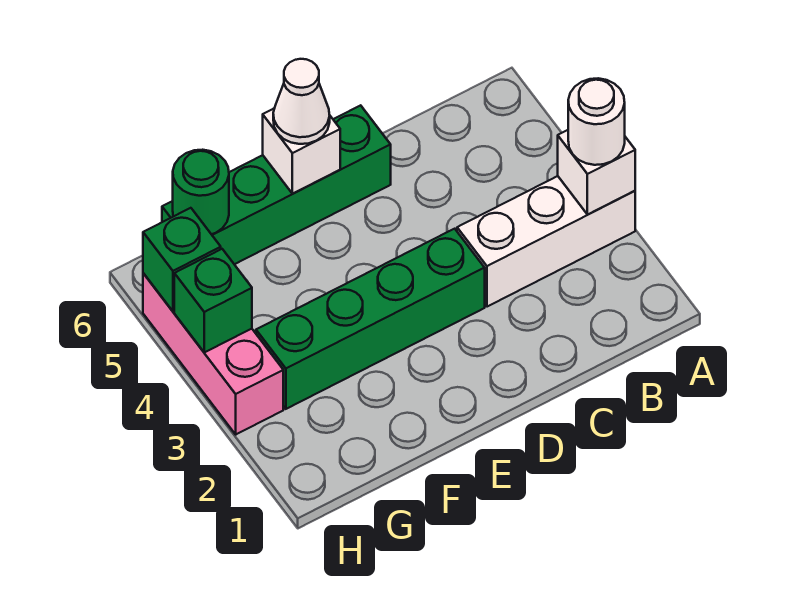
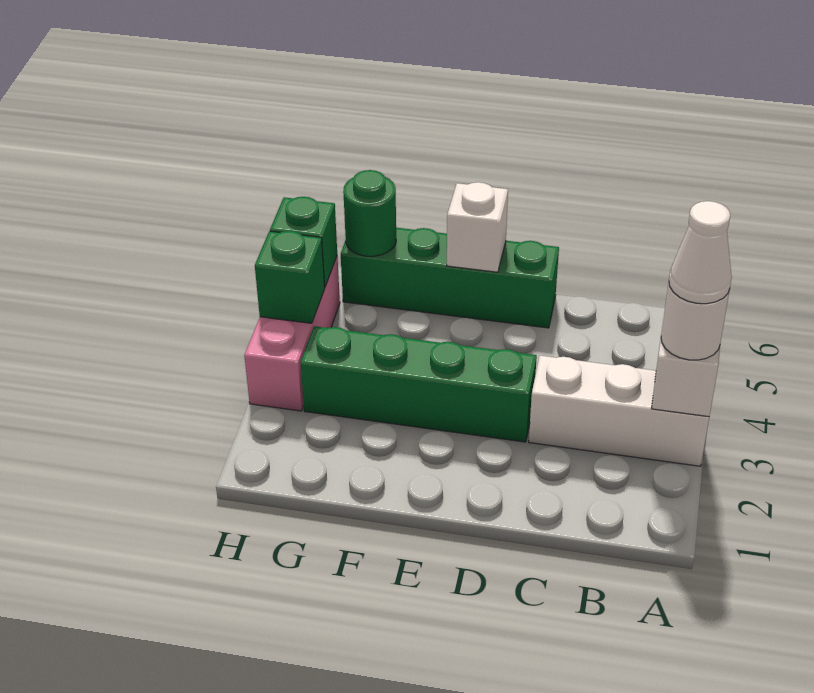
white cone E6 level 3 -> white cone A3 level 4

